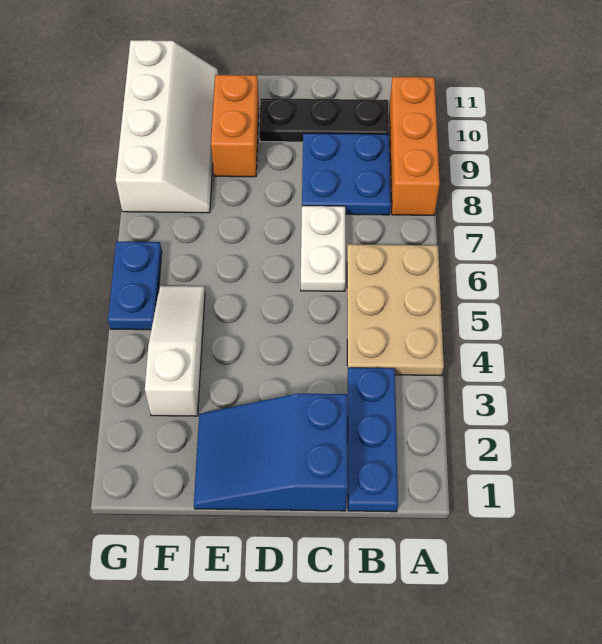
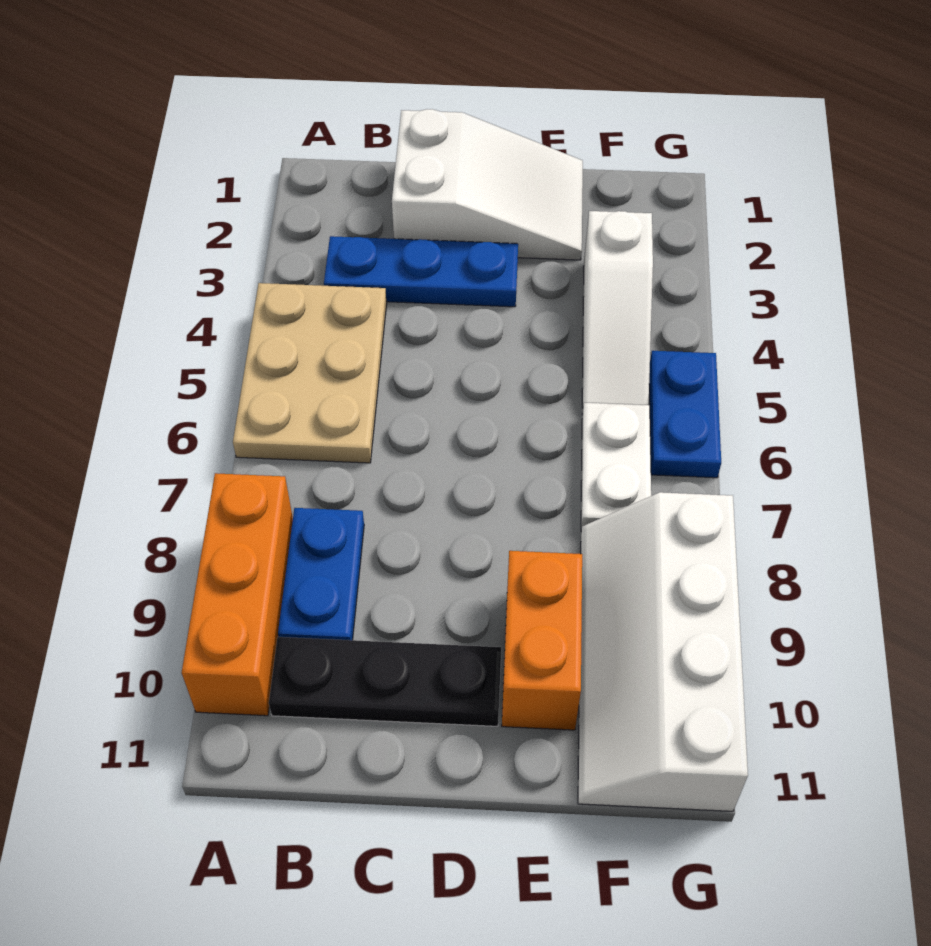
blue plate B1:B3 level 1 -> blue plate B3:D3 level 1
blue plate B8:C9 level 1 -> blue plate B8:B9 level 1
blue slope C1:E2 level 1 top C -> white slope C1:E2 level 1 top C
white plate C6:C7 level 1 -> white plate F6:F7 level 1

